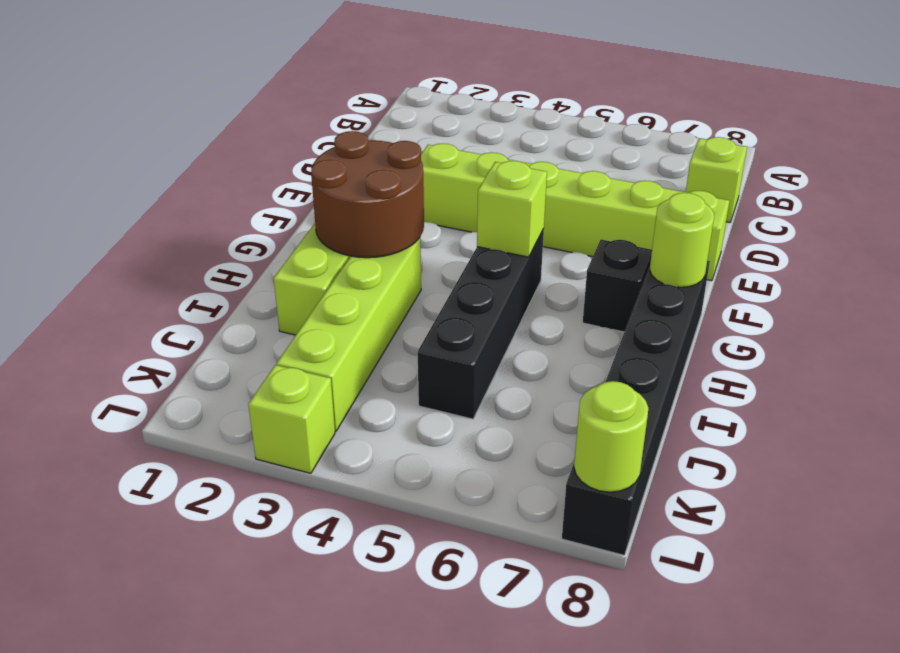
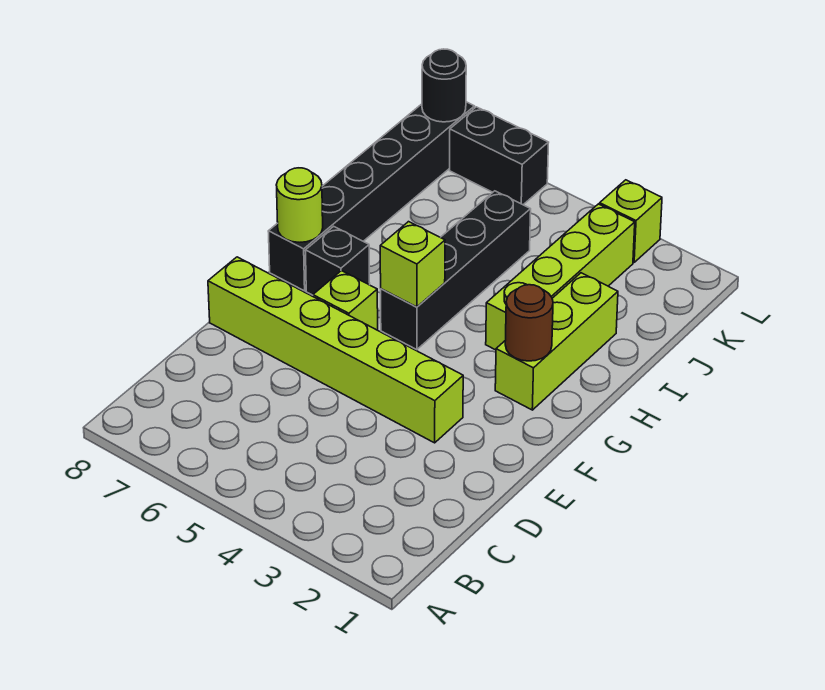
lime brick C8 level 1 -> lime brick F6 level 1
brown round brick G2:H3 level 2 -> brown round brick G2 level 2
none -> black brick L6:L7 level 1
lime round brick L8 level 2 -> black round brick L8 level 2

